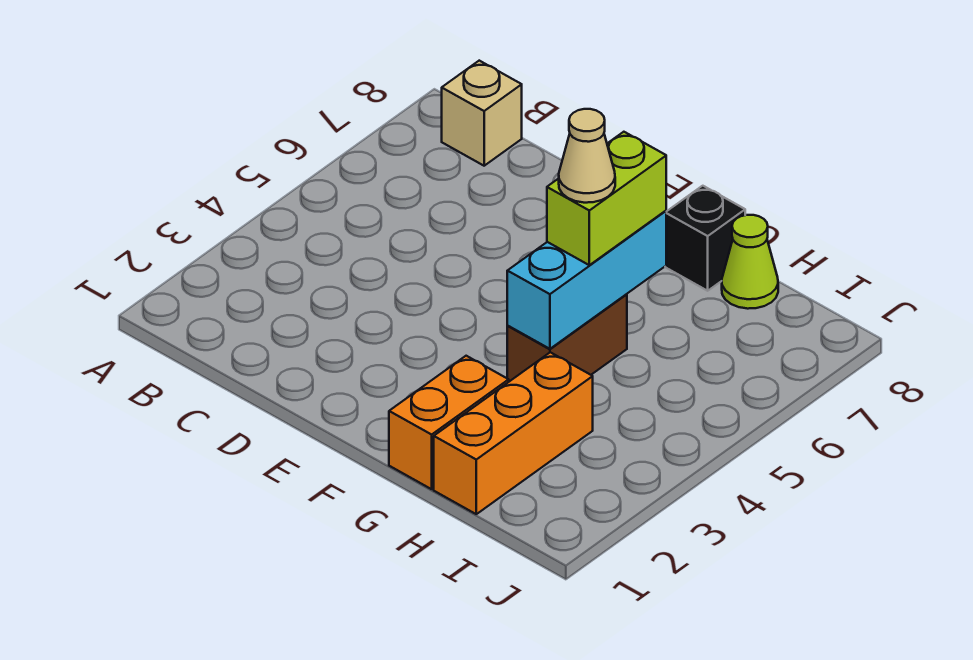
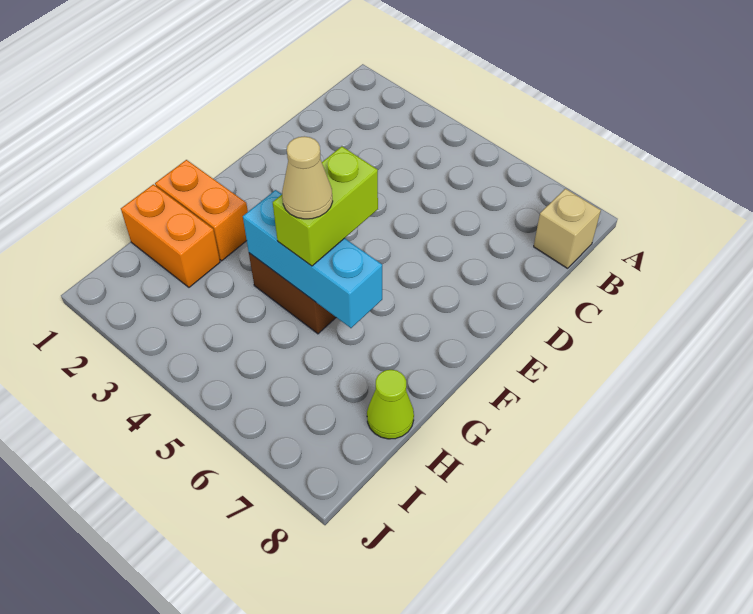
lime brick G5:G6 level 3 -> lime brick F5:G5 level 3
black brick G8 level 1 -> none
orange brick H1:H3 level 1 -> orange brick H1:H2 level 1

